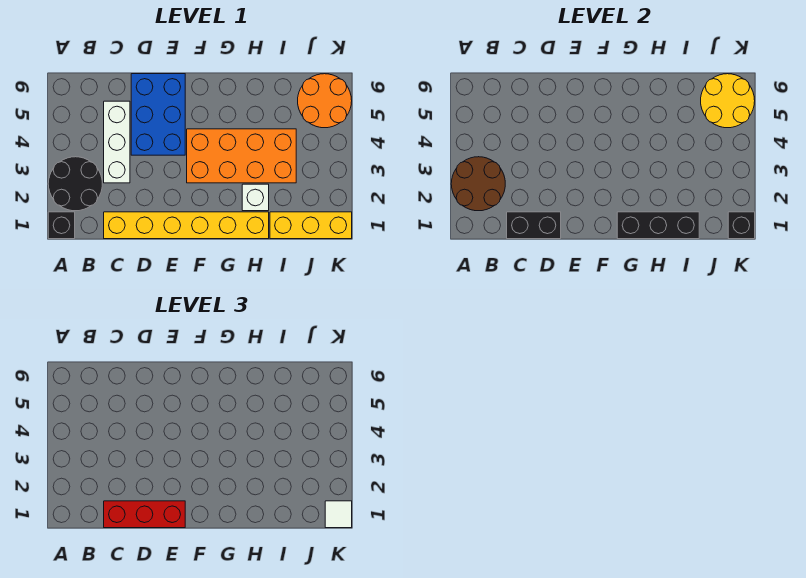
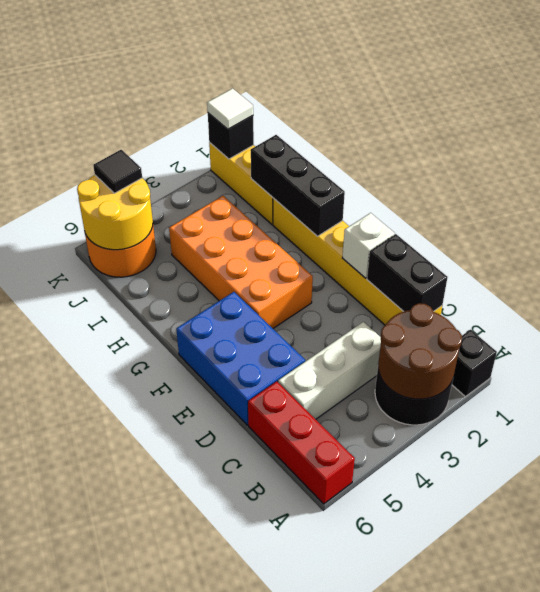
red brick C1:E1 level 3 -> red brick A6:C6 level 1
blue brick D4:E6 level 1 -> blue brick D5:F6 level 1
white brick H2 level 1 -> white brick E1 level 2
none -> black tile K5 level 3

